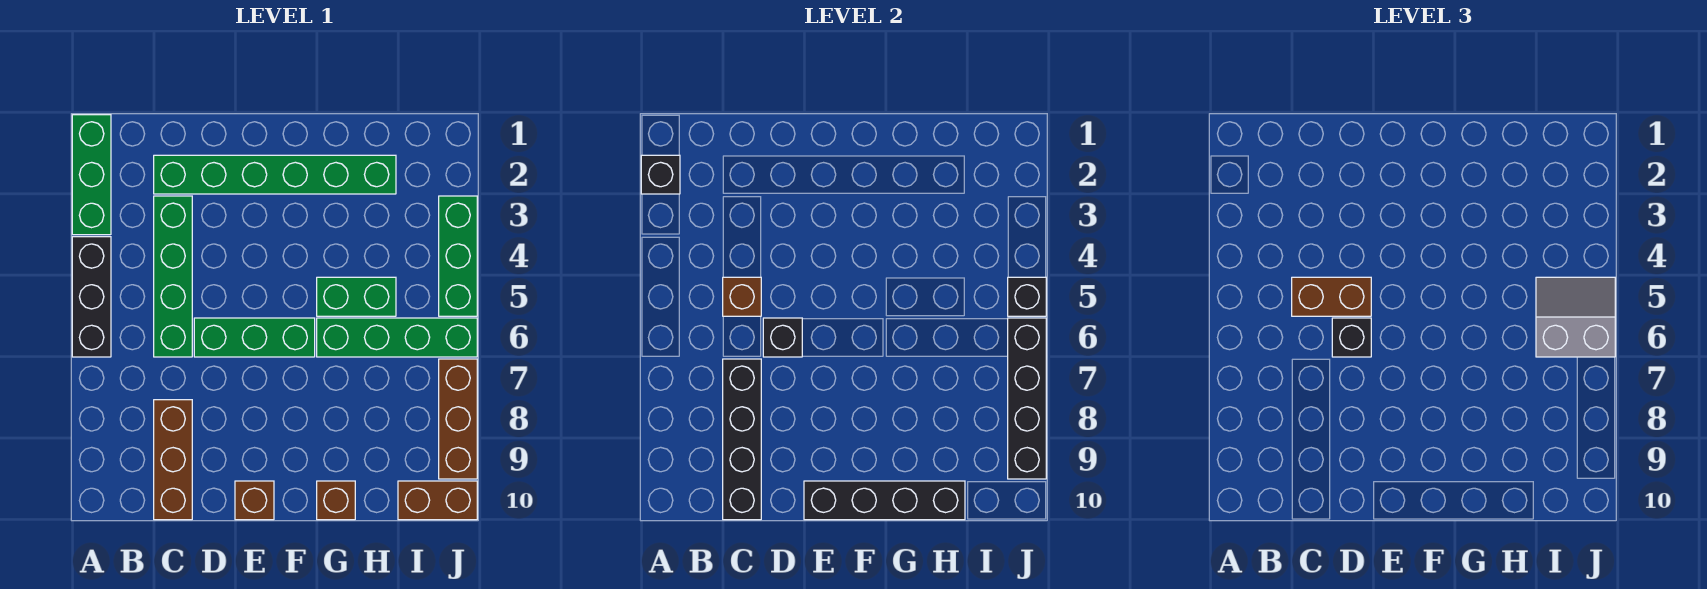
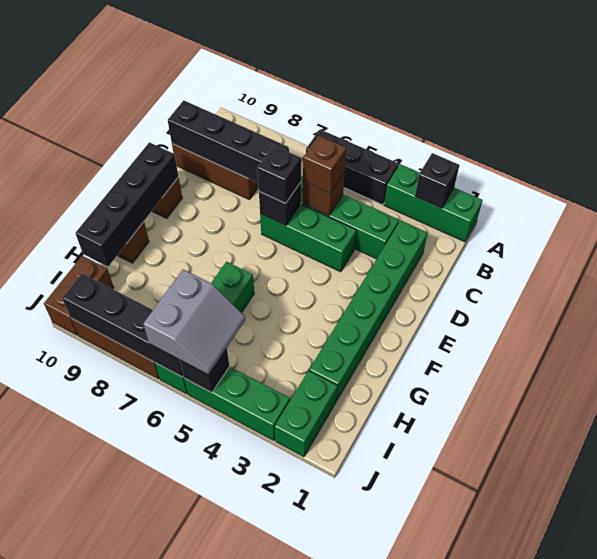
brown brick C5:D5 level 3 -> brown brick C5 level 3
green brick D6:F6 level 1 -> green brick D4:D6 level 1
green brick G5:H5 level 1 -> green brick I2:J2 level 1

